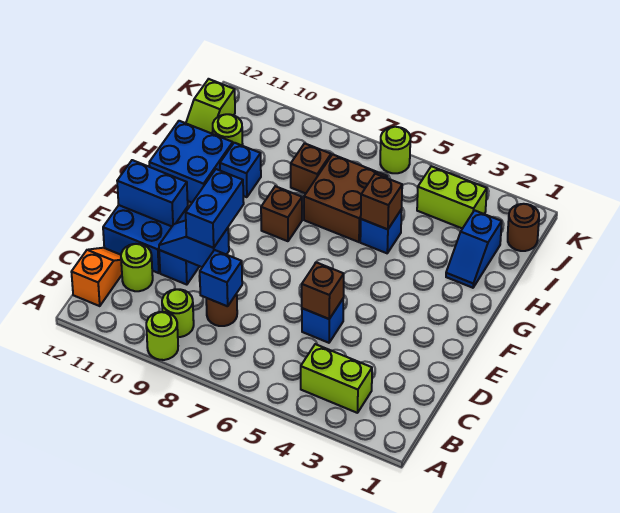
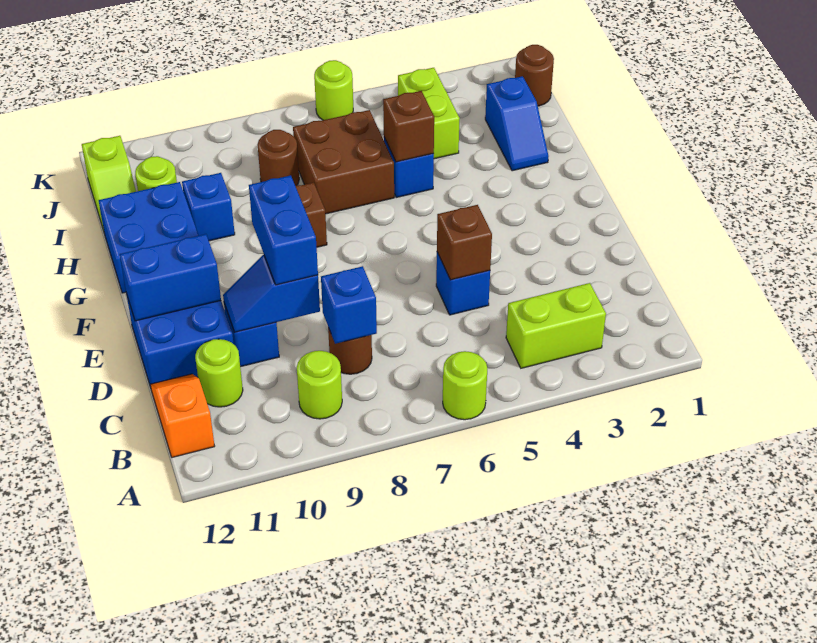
lime round brick A9 level 1 -> lime round brick A6 level 1
brown brick I8 level 1 -> brown round brick I8 level 1
lime brick J3:J4 level 1 -> lime brick I4:J4 level 1

